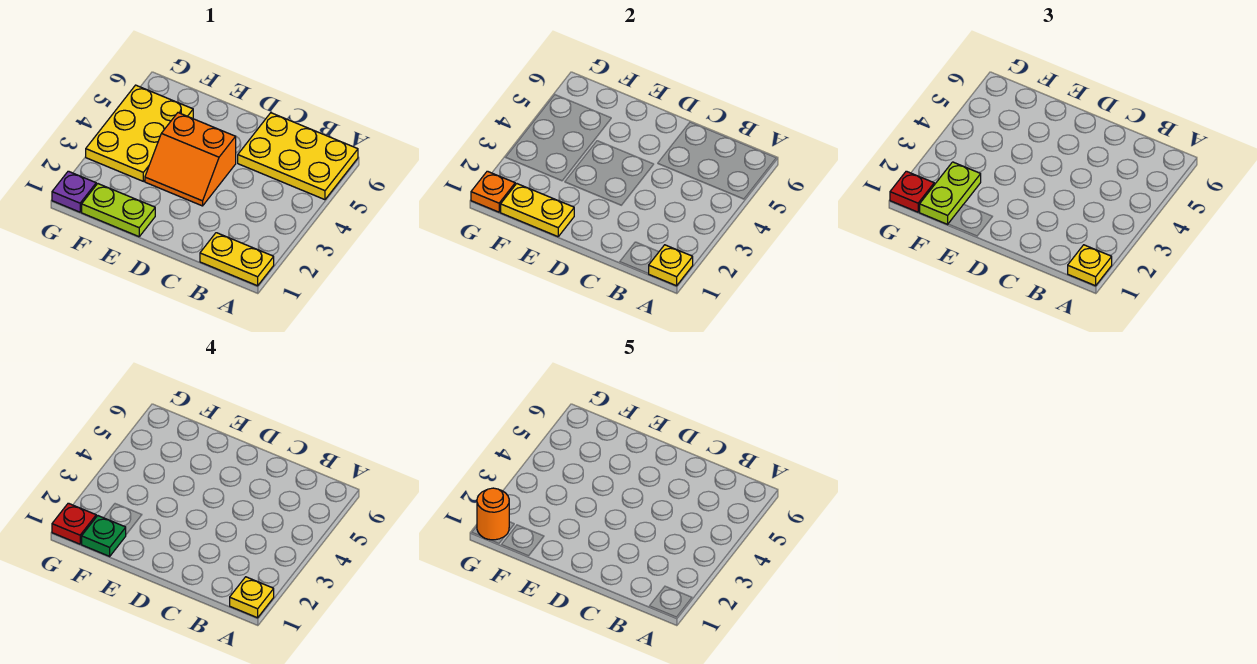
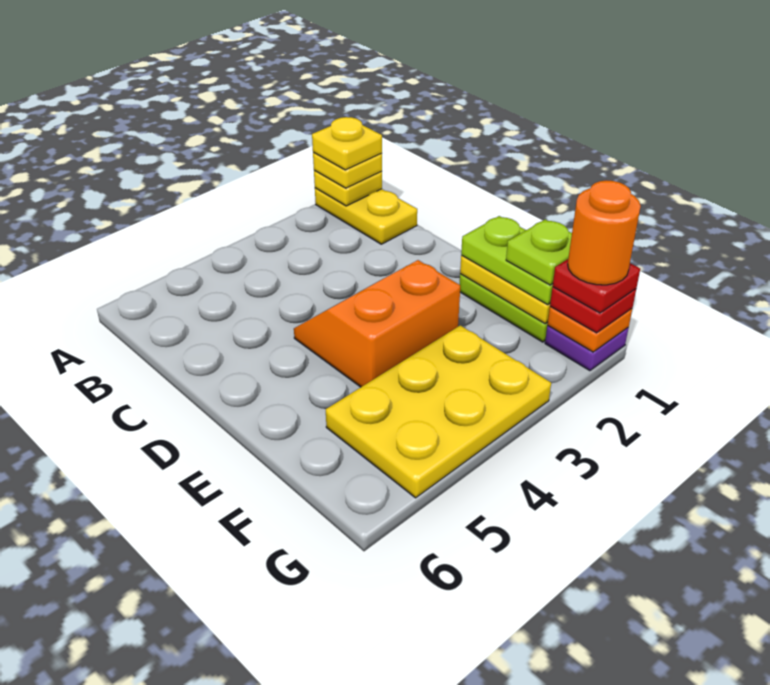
yellow plate A5:C6 level 1 -> none
orange slope D3:E4 level 1 top 4 -> orange slope D3:E4 level 1 top E
lime plate F1:F2 level 3 -> lime plate E1:F1 level 3
green plate F1 level 4 -> lime plate F1 level 4

